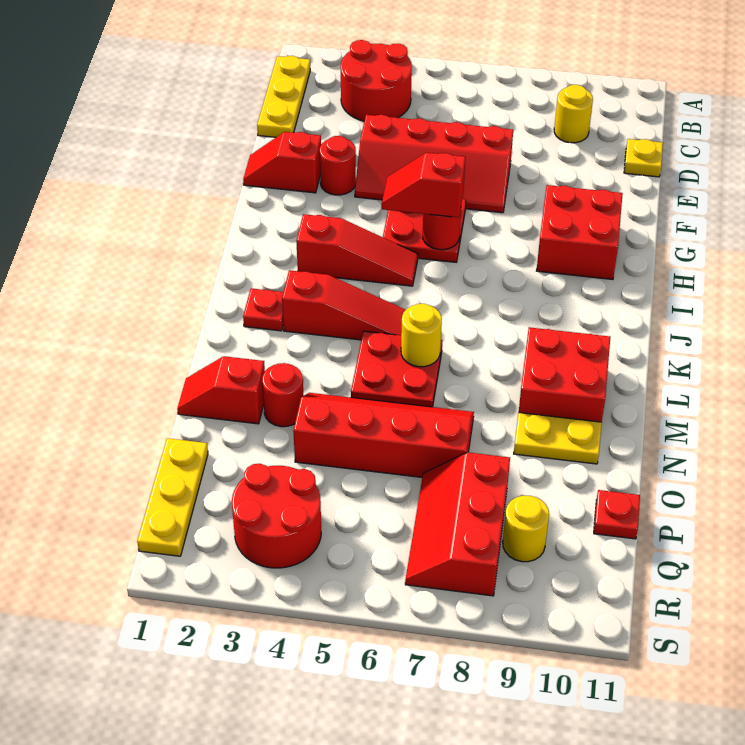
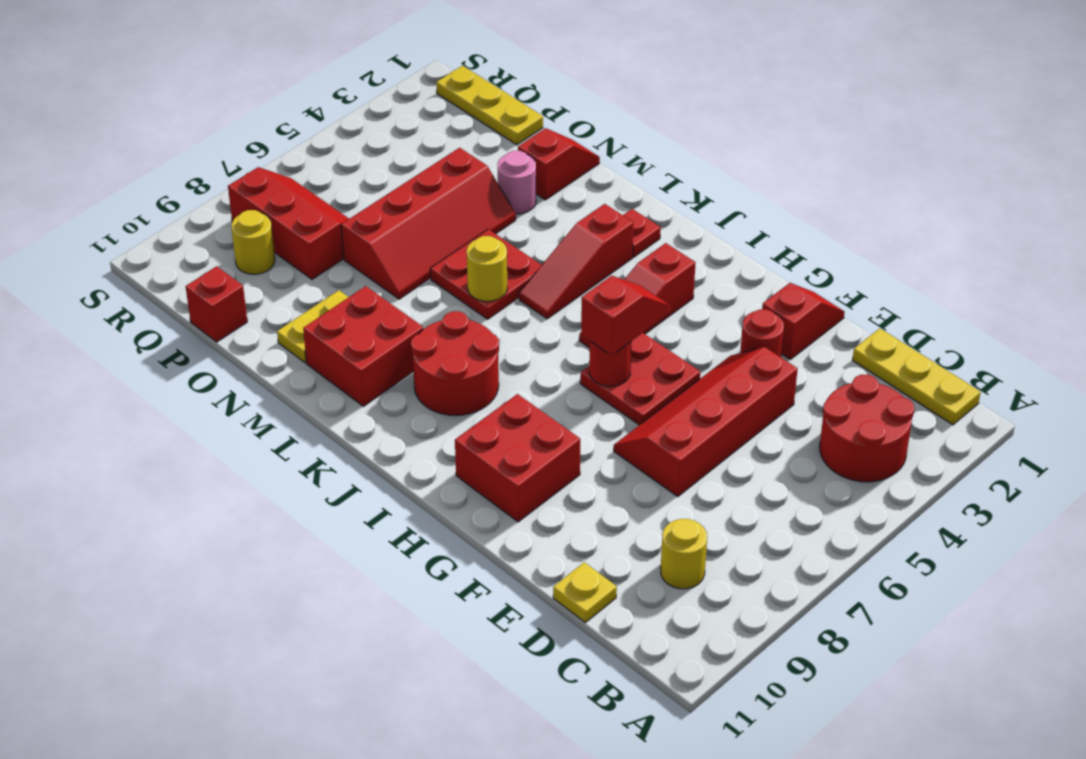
red round brick N3 level 1 -> pink round brick N3 level 1
red plate P11 level 1 -> red brick P11 level 1
red round brick Q3:R4 level 1 -> red round brick J8:K9 level 1

